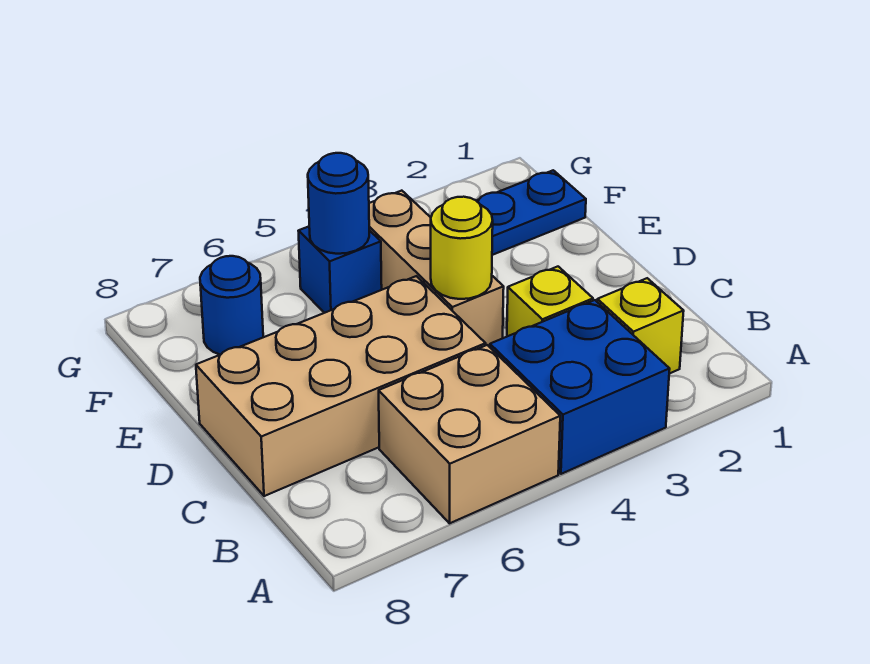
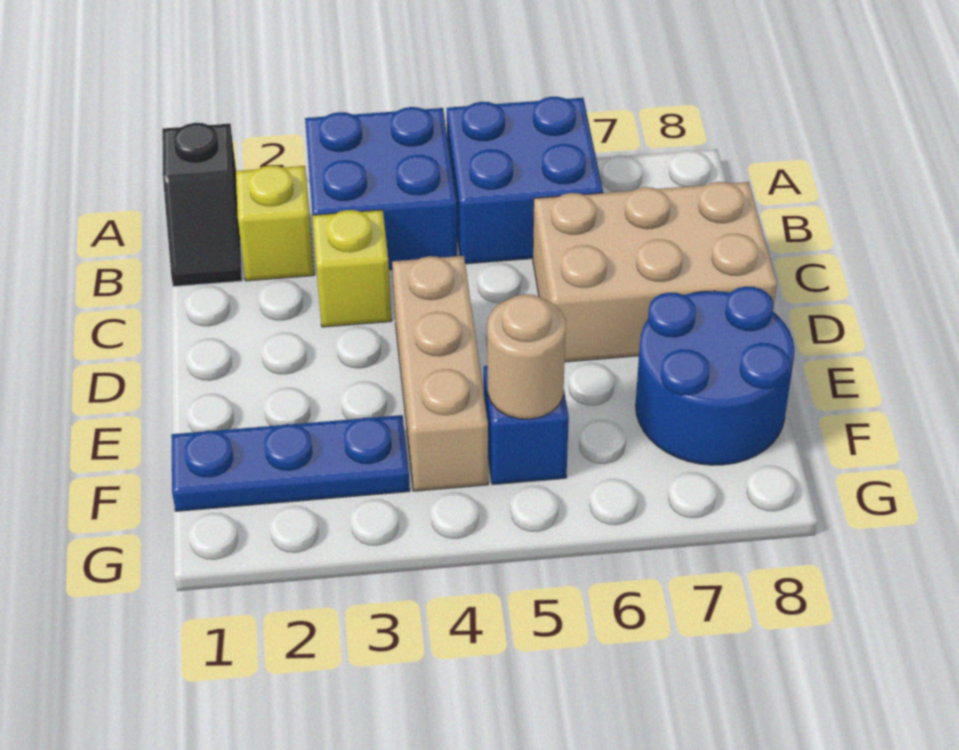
none -> black slope A1:B1 level 1 top A
tan brick A5:B6 level 1 -> blue brick A5:B6 level 1
tan brick C5:D8 level 1 -> tan brick C6:D8 level 1
yellow round brick D4 level 2 -> none
blue round brick F5 level 2 -> tan round brick F5 level 2
blue round brick F7 level 1 -> blue round brick E7:F8 level 1

